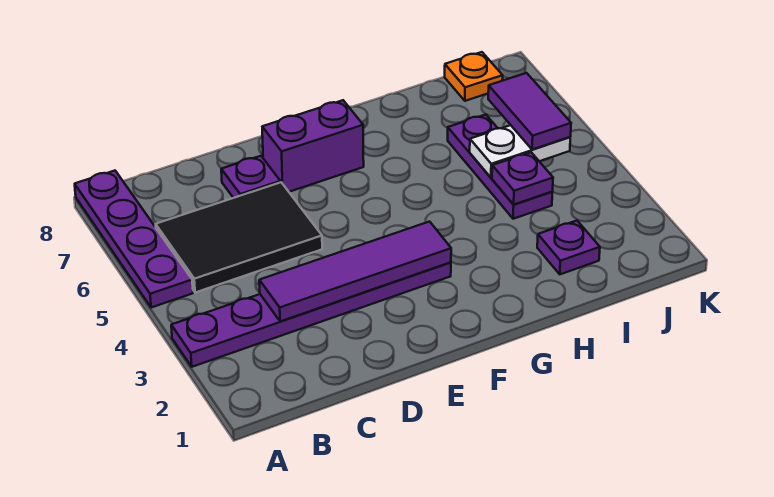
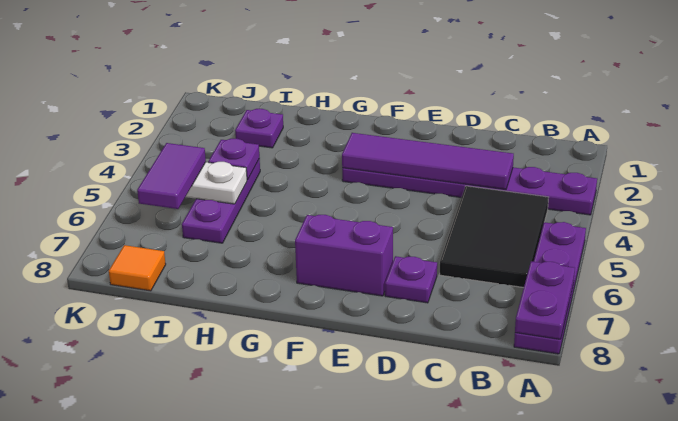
none -> purple plate A7:A8 level 2
black tile B5:D6 level 1 -> black tile B4:C6 level 1
orange plate J8 level 1 -> orange tile J8 level 1

